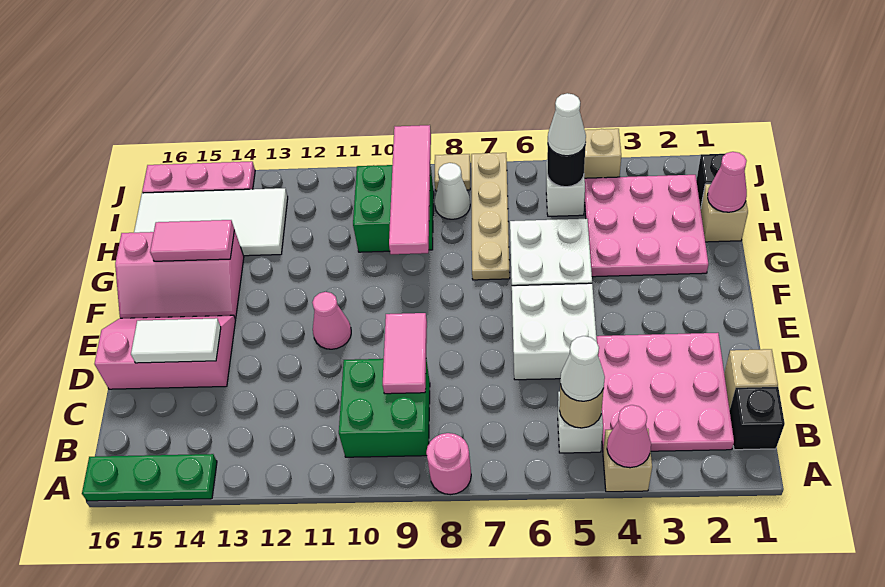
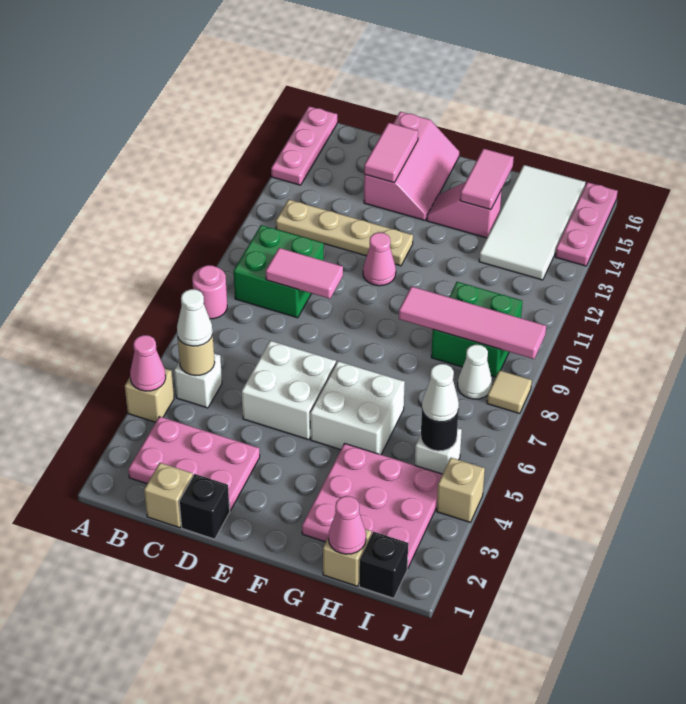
green plate A14:A16 level 1 -> pink plate A14:A16 level 1
black brick B1 level 1 -> black brick D1 level 1
pink plate B2:D4 level 1 -> pink plate B2:D3 level 1
white tile D14:D15 level 2 -> pink tile D14:D15 level 2
pink slope F14:G16 level 1 top G -> pink slope F14:G14 level 1 top G
tan plate G7:J7 level 1 -> tan plate B12:E12 level 1

